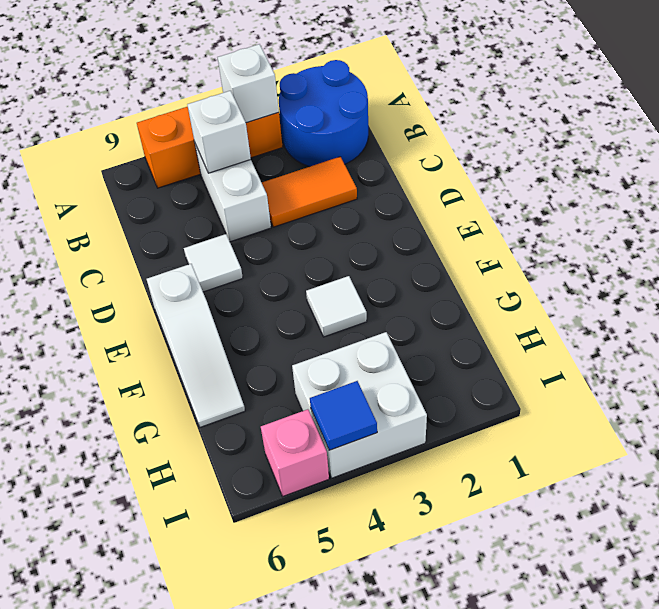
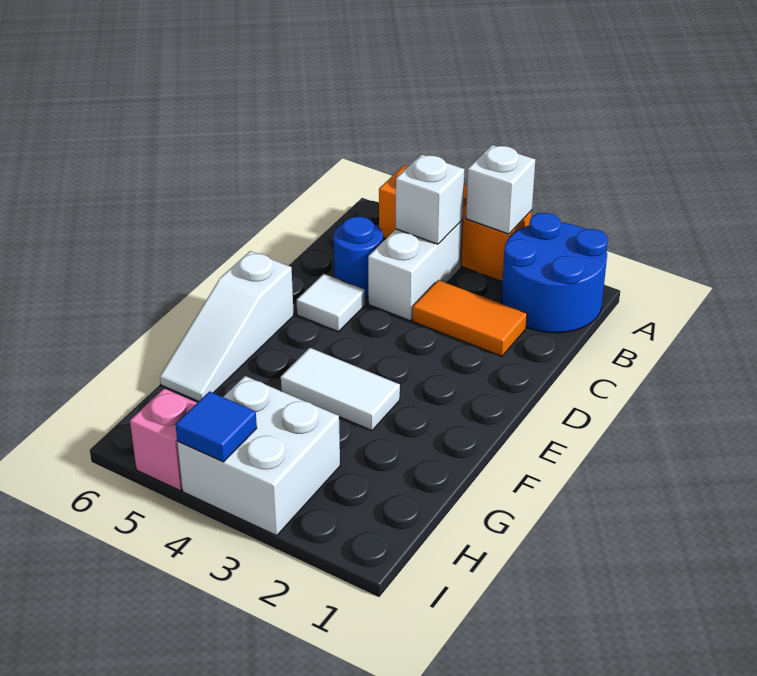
none -> blue round brick C5 level 1
white tile F3 level 1 -> white tile F3:F4 level 1

